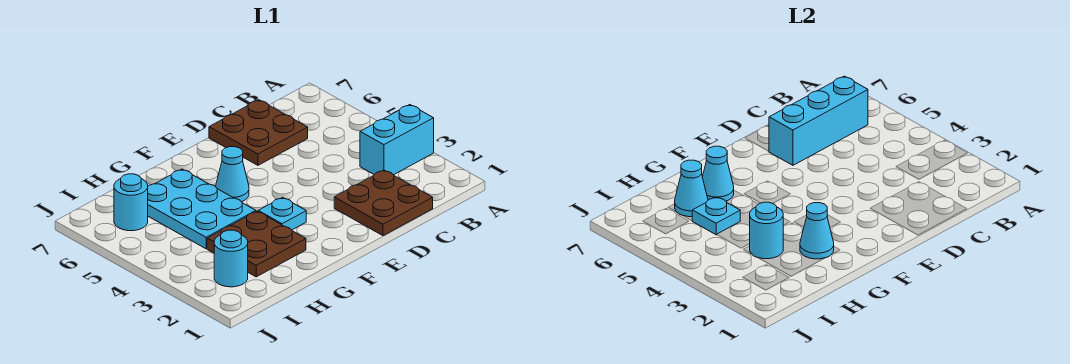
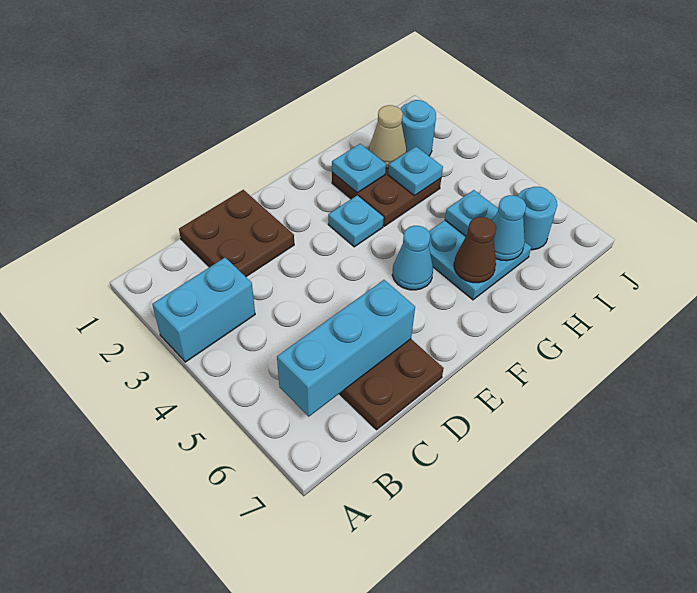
cyan cone G2 level 2 -> cyan plate G2 level 2
cyan plate G4:H6 level 1 -> cyan plate G5:H6 level 1
cyan cone G6 level 2 -> brown cone G6 level 2
none -> tan cone H2 level 2
cyan round brick H3 level 2 -> cyan plate H3 level 2

